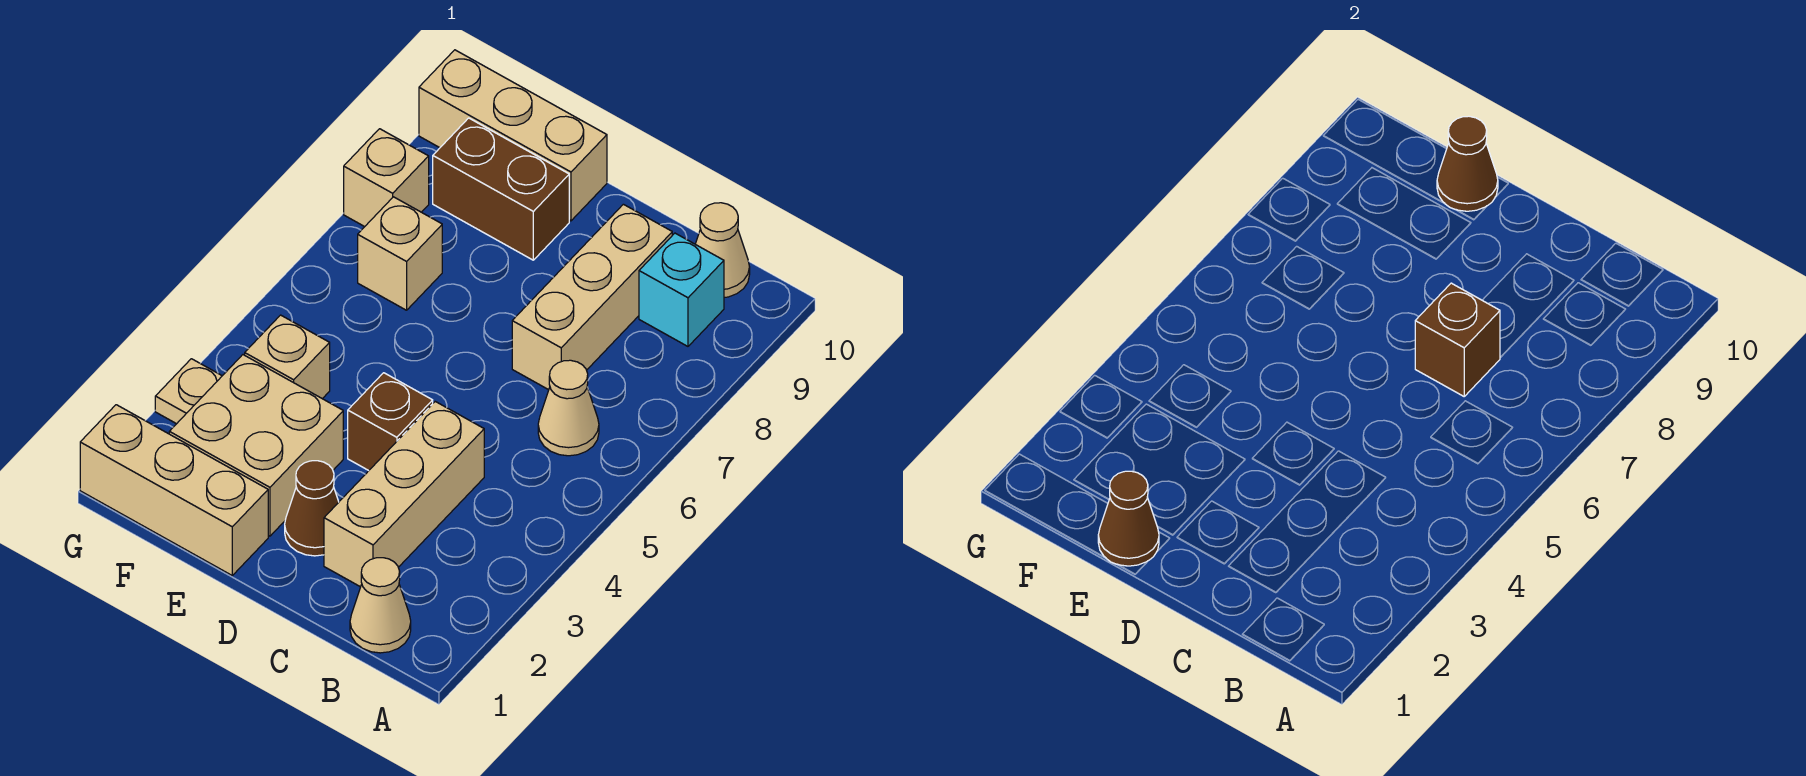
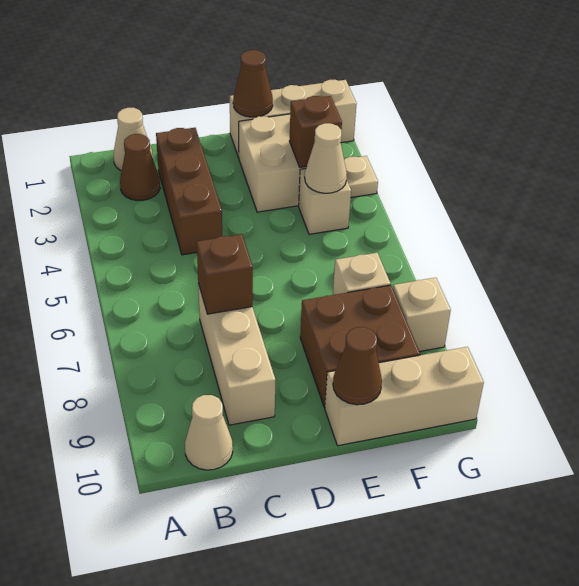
tan cone B6 level 1 -> tan cone F4 level 2
cyan brick B9 level 1 -> none
tan brick C2:C4 level 1 -> brown brick C2:C4 level 1
brown cone D2 level 1 -> brown cone B2 level 1
brown brick D4 level 1 -> brown brick F3 level 2
brown brick E9:F9 level 1 -> brown brick E8:F9 level 1

